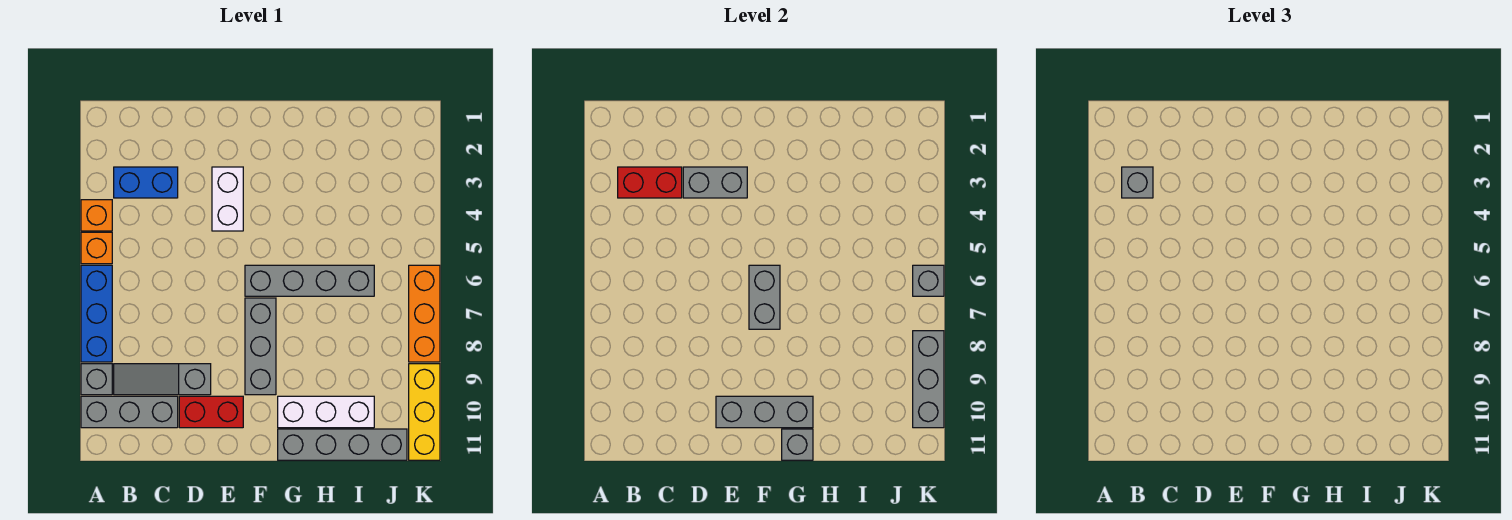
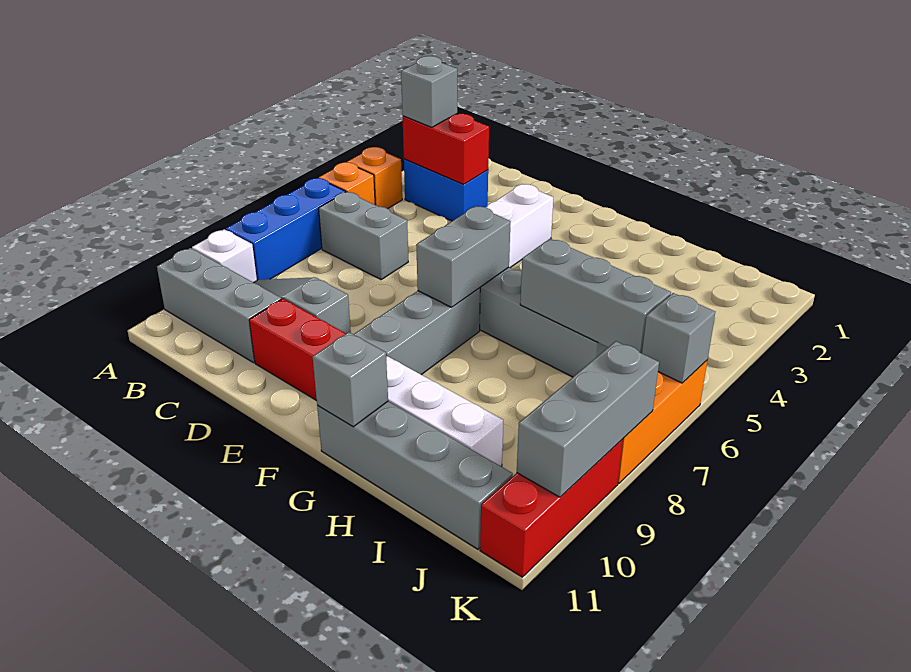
grey brick A9 level 1 -> white brick A9 level 1
grey brick D3:E3 level 2 -> grey brick B6:C6 level 1
grey brick E10:G10 level 2 -> grey brick H6:J6 level 2
yellow brick K9:K11 level 1 -> red brick K9:K11 level 1

